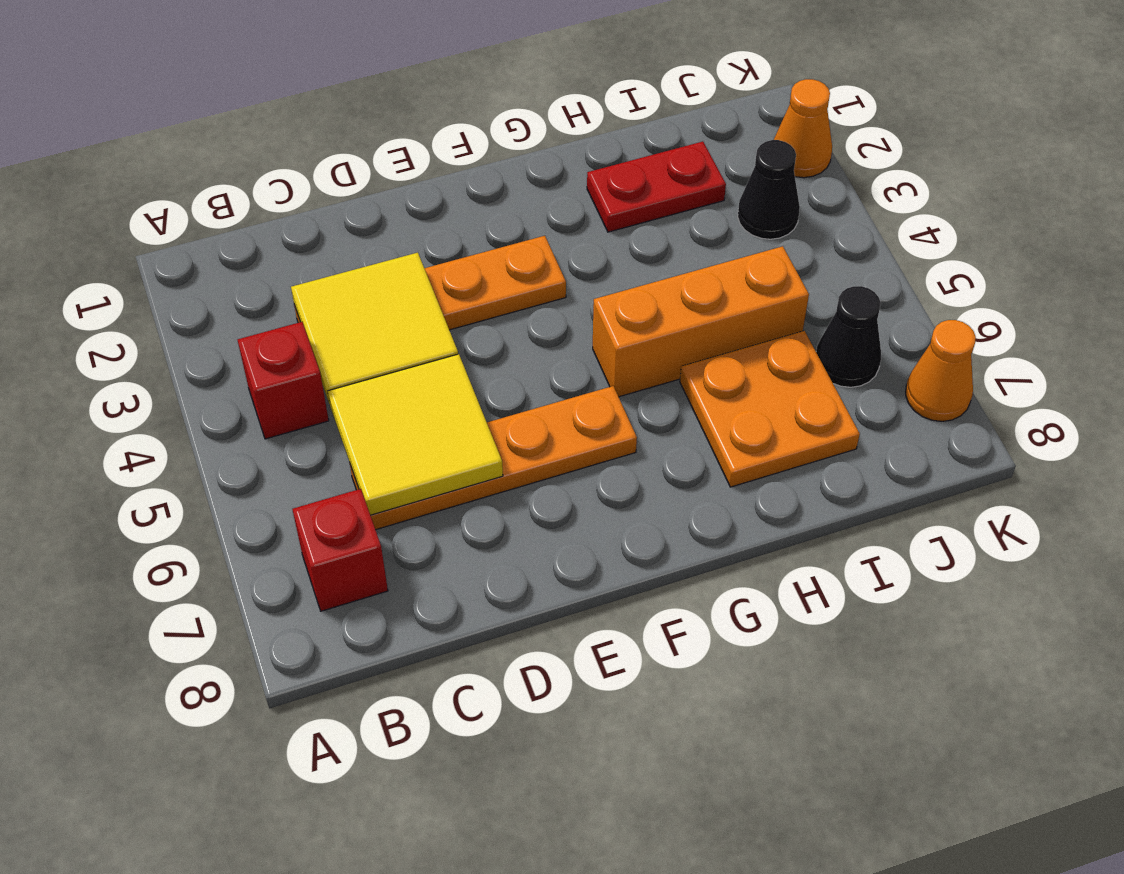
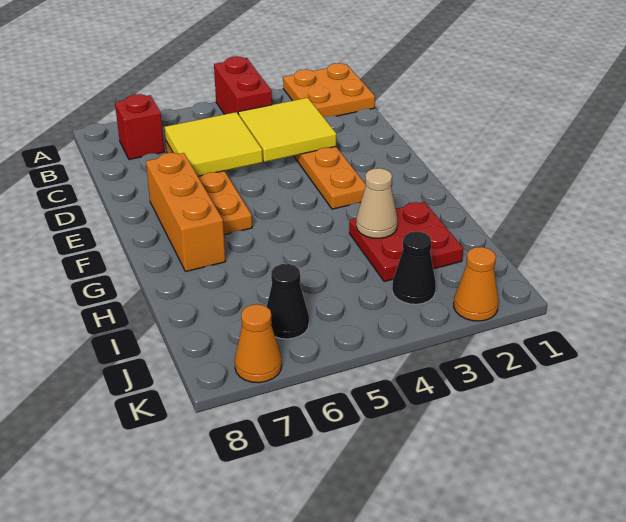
red brick B4 level 1 -> red brick A4:B4 level 1
orange brick G5:I5 level 1 -> orange brick E7:G7 level 1
red plate H2:I2 level 1 -> red plate H2:I3 level 1
none -> tan cone H3 level 2
orange plate H6:I7 level 1 -> orange plate A1:B2 level 1

